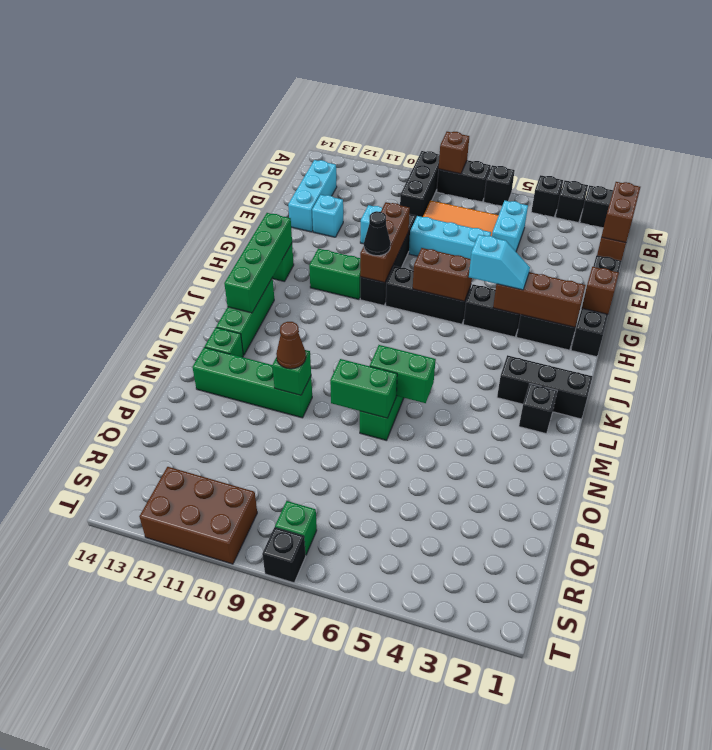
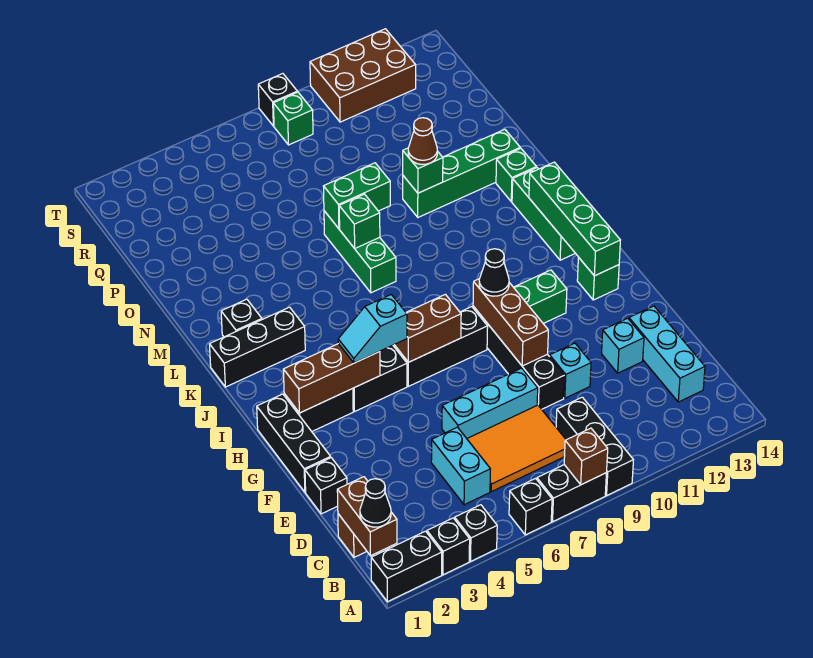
none -> black cone B1 level 3
brown brick G1 level 2 -> none
green brick M6:M7 level 2 -> green brick M7 level 2

